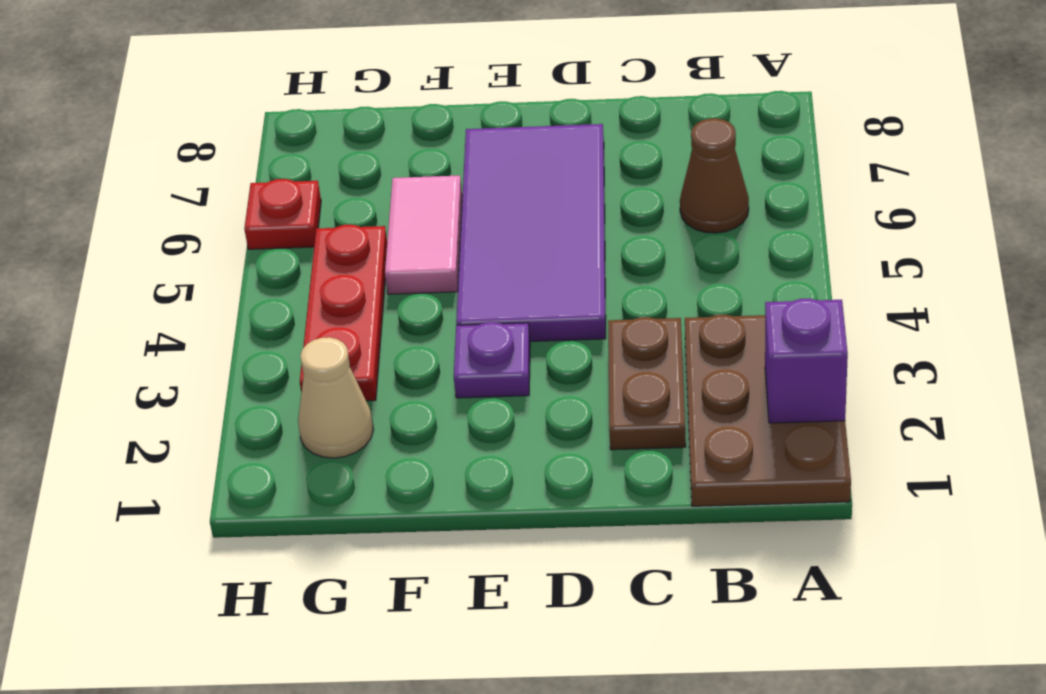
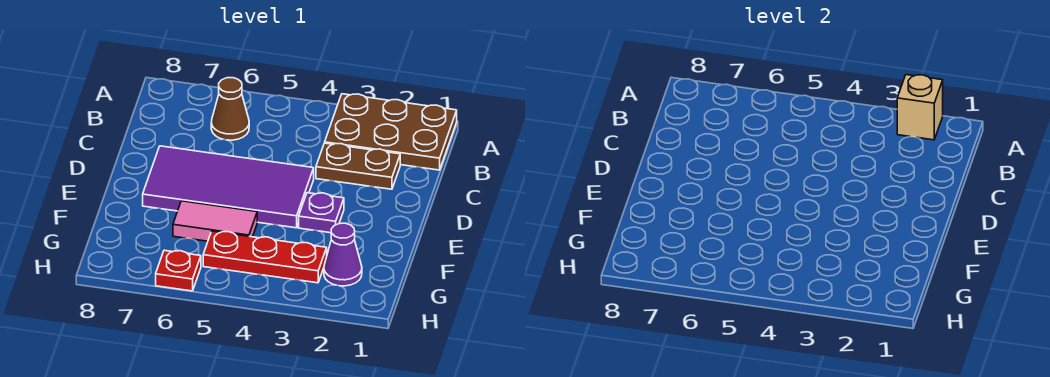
purple brick A2 level 2 -> tan brick A2 level 2
tan cone G2 level 1 -> purple cone G2 level 1

